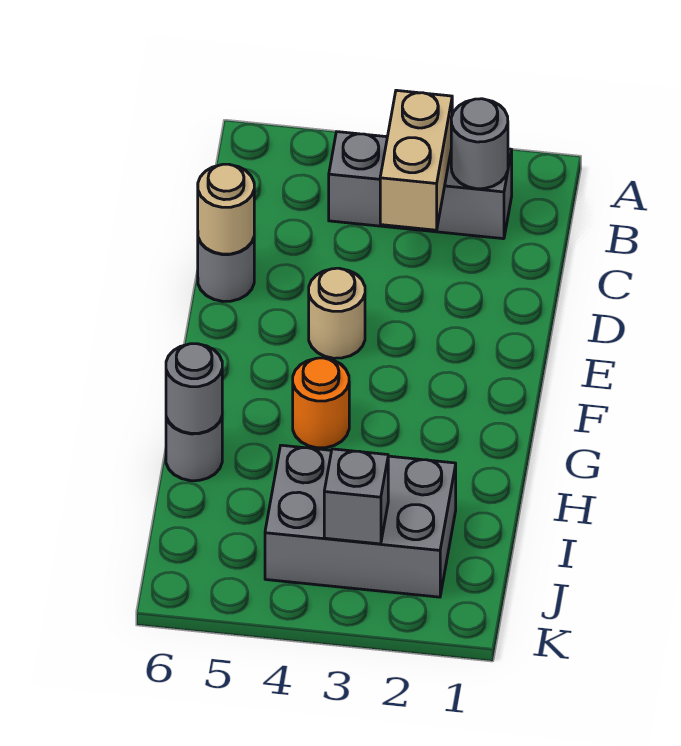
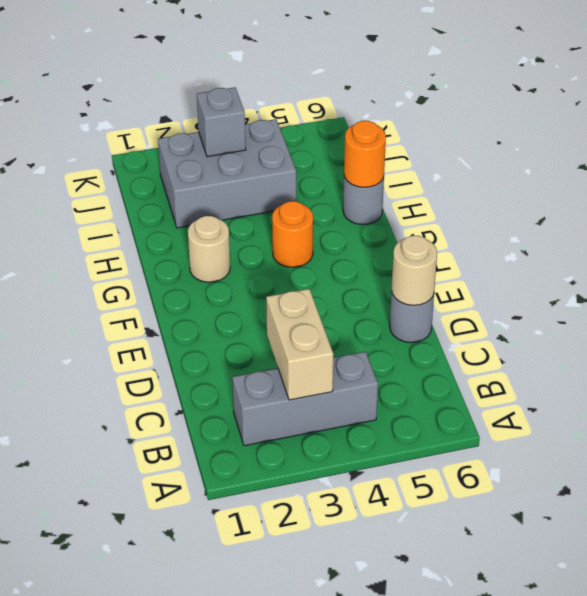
grey round brick B2 level 2 -> none
tan round brick E4 level 1 -> tan round brick G2 level 1
grey round brick H6 level 2 -> orange round brick H6 level 2

